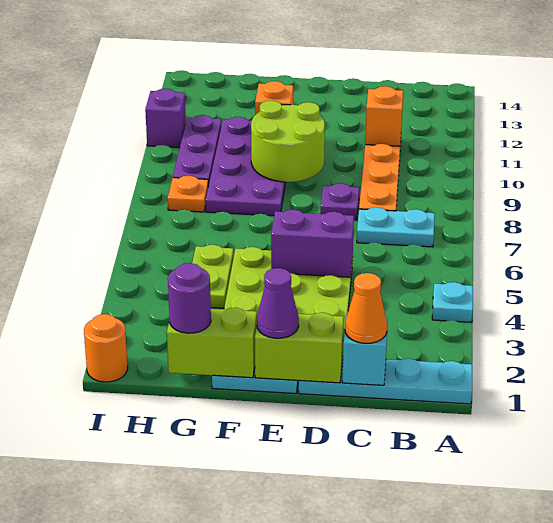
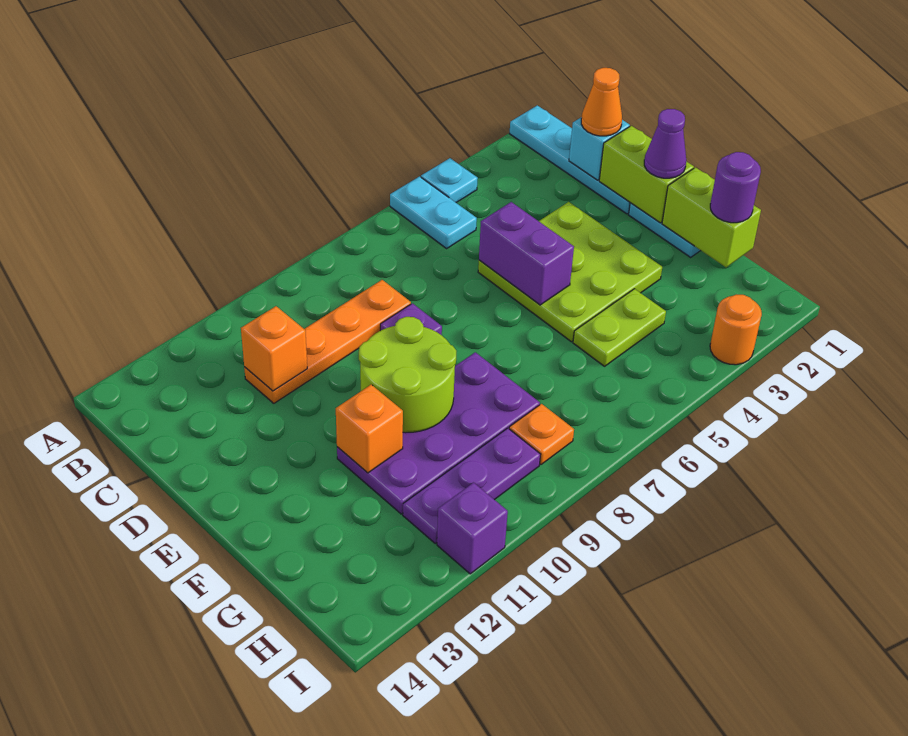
cyan plate B7:C7 level 1 -> cyan plate A5:B5 level 1
orange round brick I1 level 1 -> orange round brick I3 level 1

